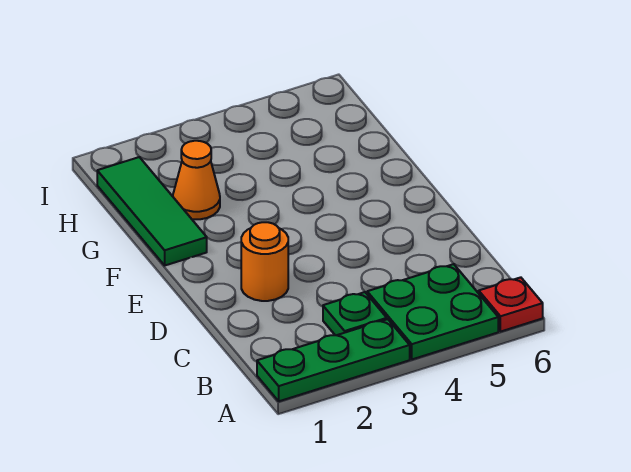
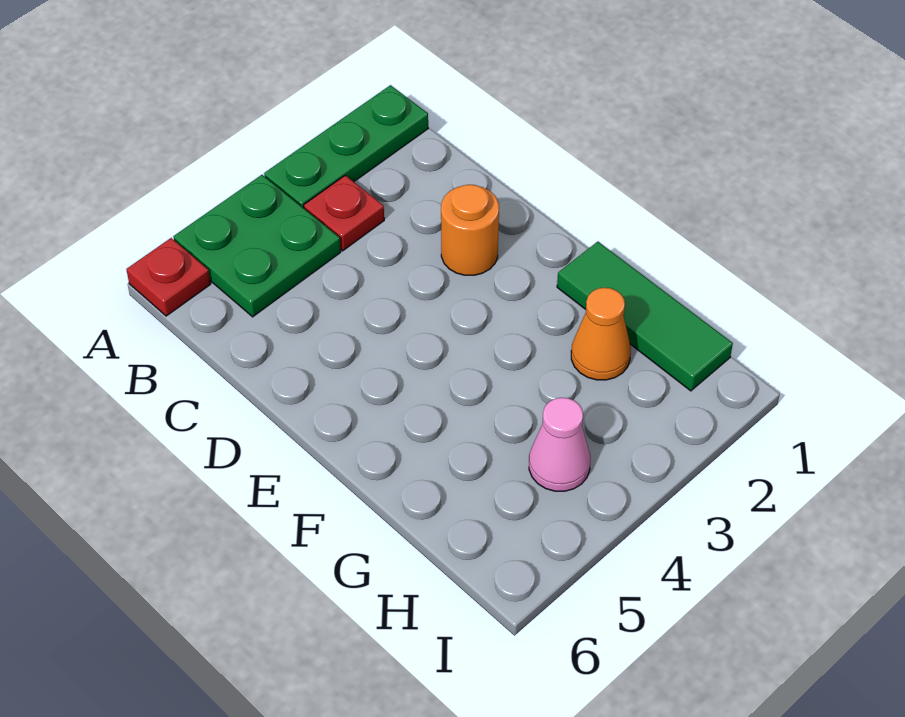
green plate B3 level 1 -> red plate B3 level 1
none -> pink cone H4 level 1

